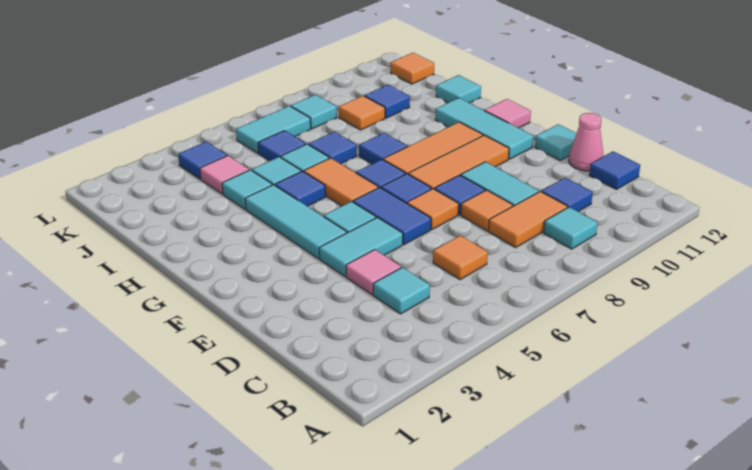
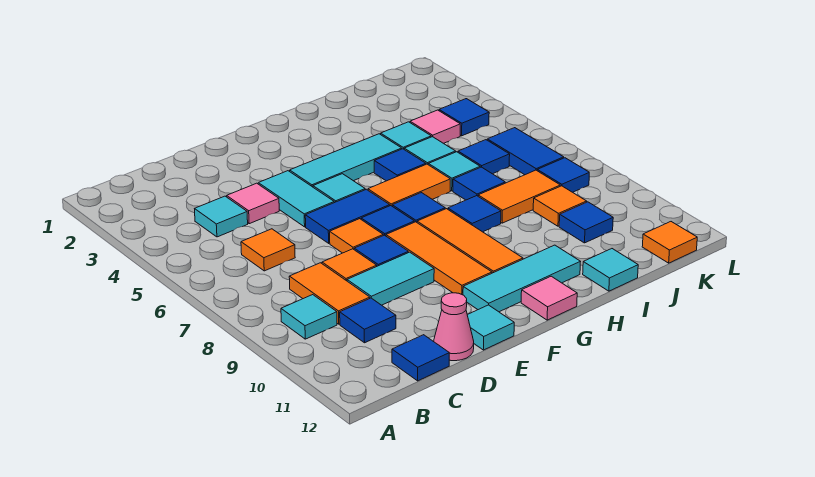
none -> orange tile I8:J8 level 1
cyan tile K6:K7 level 1 -> blue tile K6:K7 level 1
cyan tile K8 level 1 -> blue tile K8 level 1

